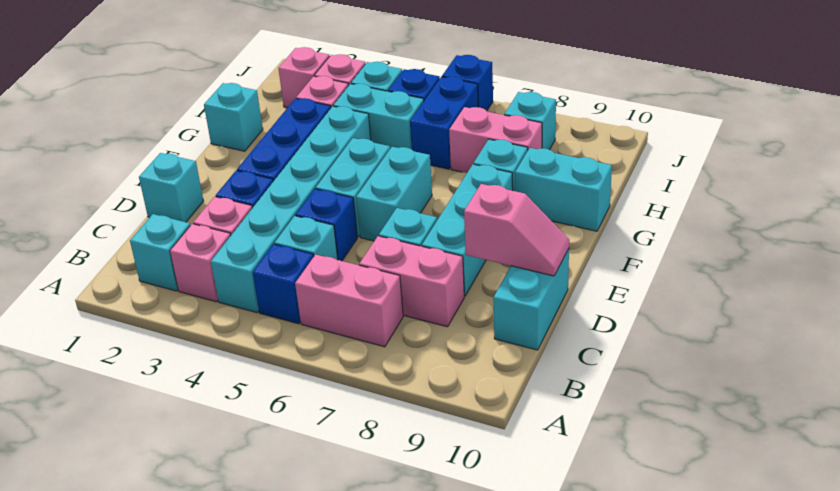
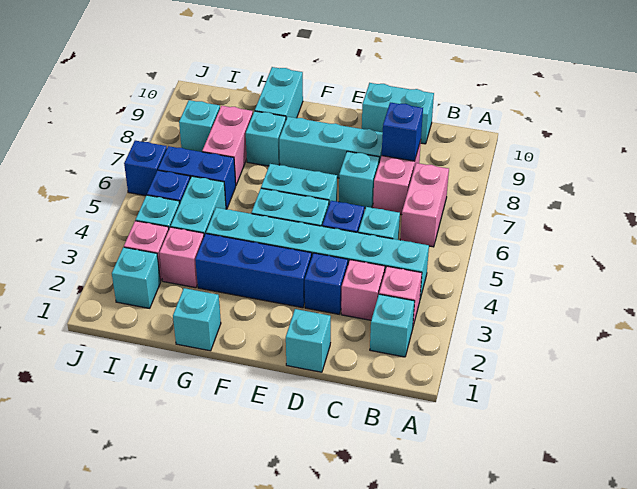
blue brick B5 level 1 -> blue brick C8 level 2
pink slope D9:D10 level 2 top 9 -> none
pink brick I2 level 1 -> cyan brick I2 level 1

